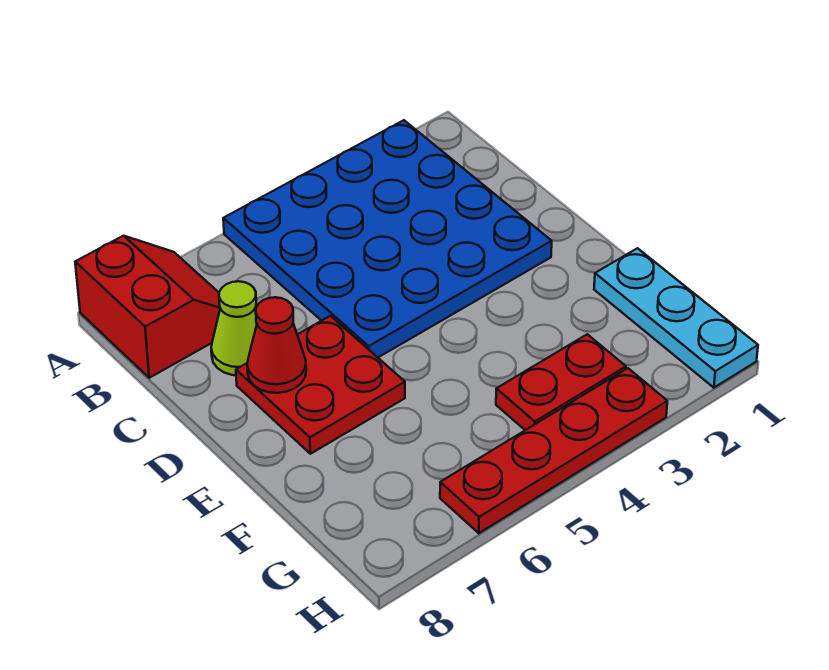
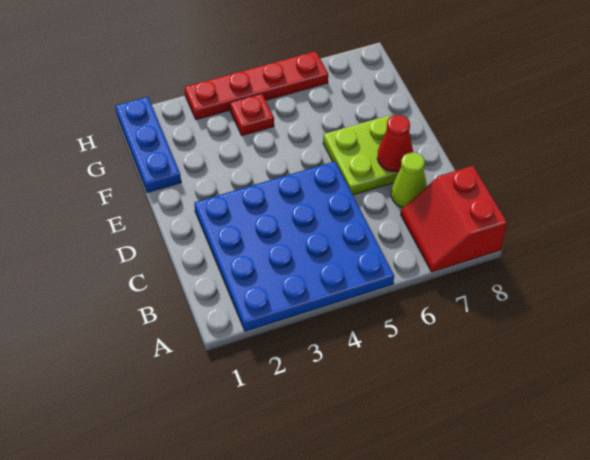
red plate D6:E7 level 1 -> lime plate D6:E7 level 1
cyan plate F1:H1 level 1 -> blue plate F1:H1 level 1
red plate G3:G4 level 1 -> red plate G4 level 1

